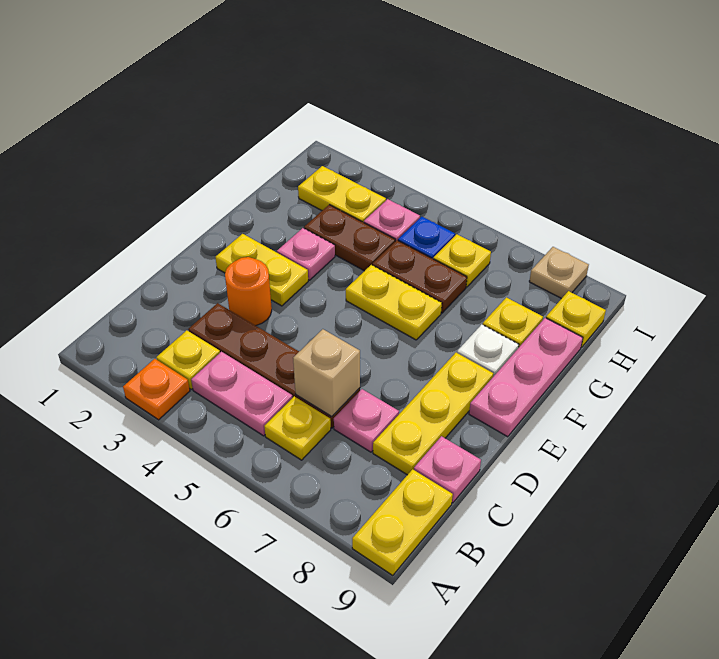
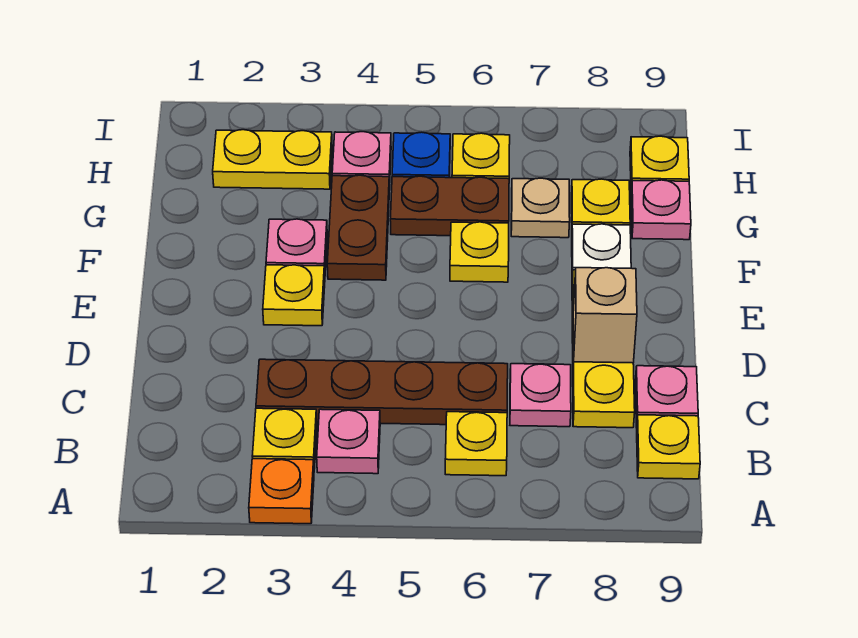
yellow plate A9:B9 level 1 -> yellow plate B9 level 1
pink plate B4:B5 level 1 -> pink plate B4 level 1
tan brick C6 level 2 -> tan brick D8 level 2
orange round brick D3 level 1 -> none
yellow plate E2:E3 level 1 -> yellow plate E3 level 1
pink plate E9:G9 level 1 -> pink plate G9 level 1
yellow plate F5:F6 level 1 -> yellow plate F6 level 1
brown plate G3:G4 level 1 -> brown plate F4:G4 level 1
tan plate I8 level 1 -> tan plate G7 level 1

